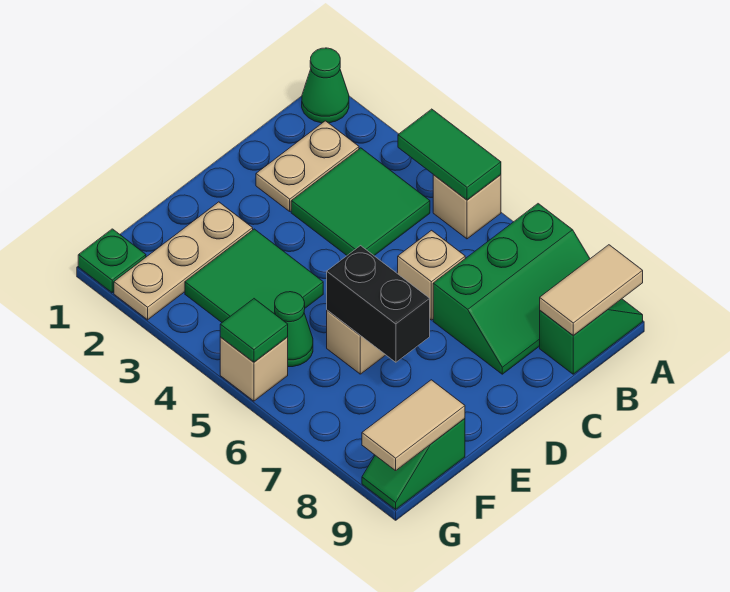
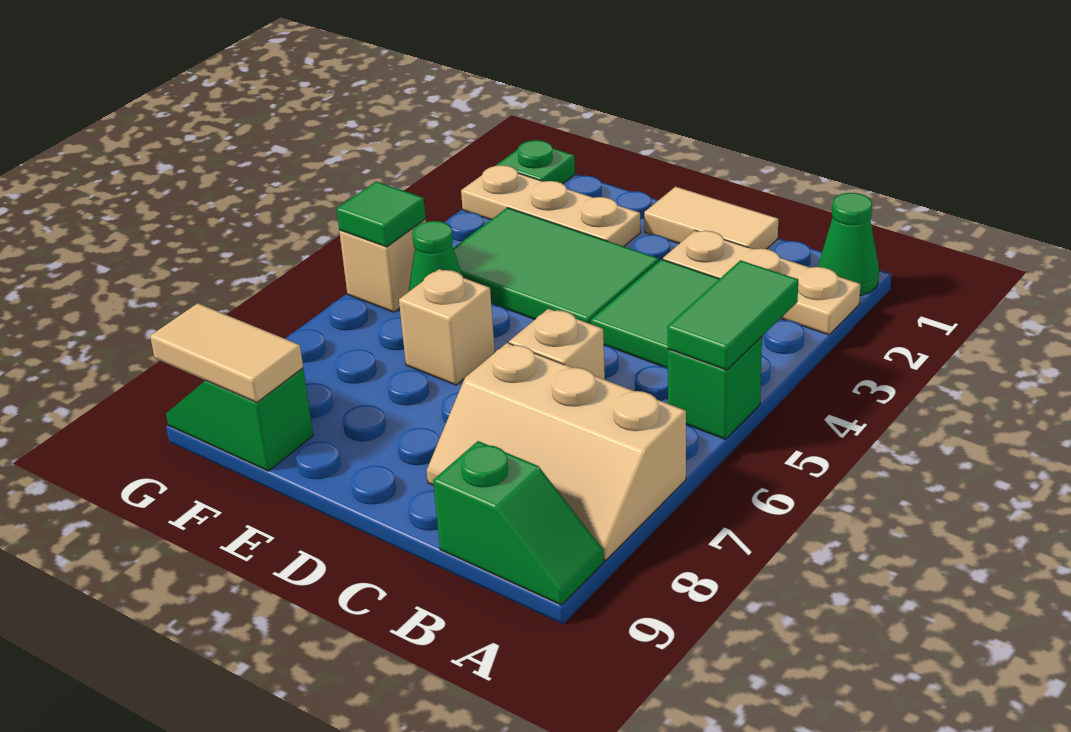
tan brick A5 level 1 -> green brick A5 level 1
green slope A7:C8 level 1 top 7 -> tan slope A7:C8 level 1 top 7
tan tile A9:B9 level 2 -> tan tile C1:D1 level 1
tan plate B2:C2 level 1 -> tan plate A2:C2 level 1
green tile E3:F4 level 1 -> green tile D3:F4 level 1
black brick E6:E7 level 2 -> none

